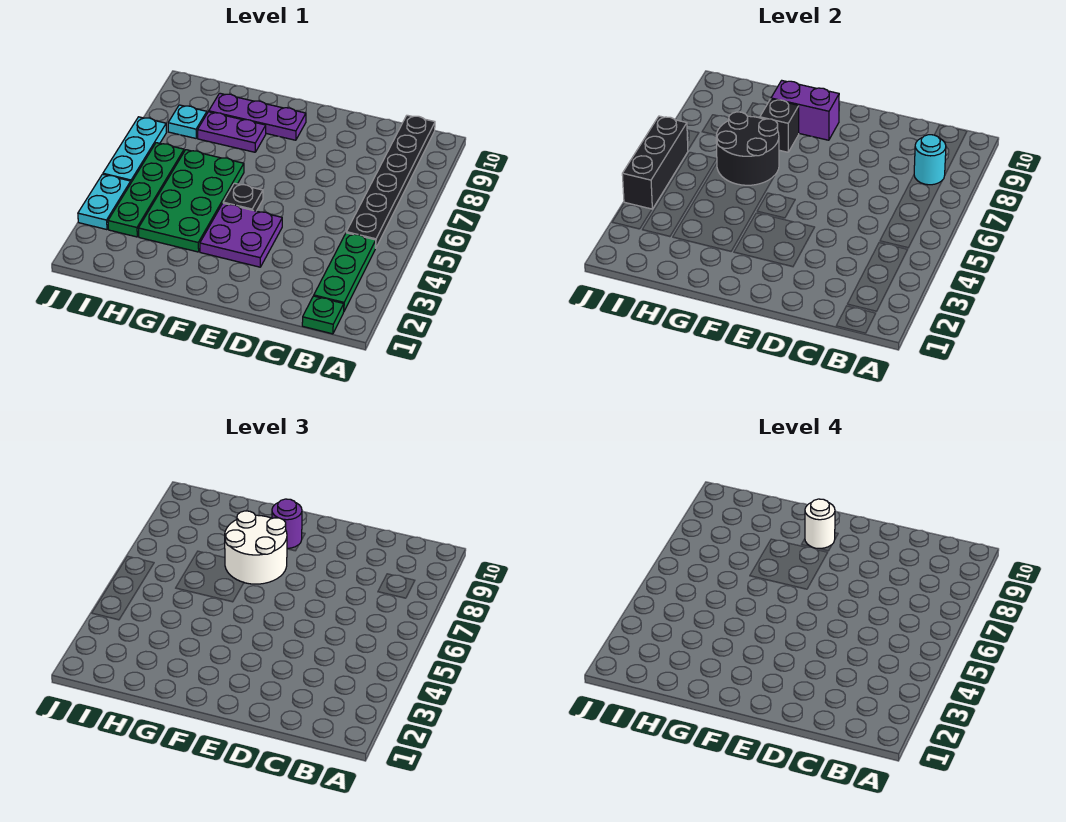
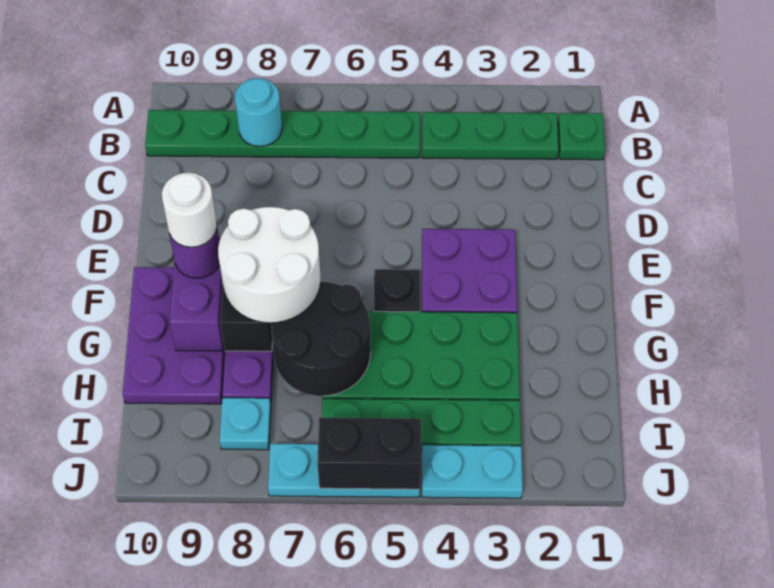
black plate B5:B10 level 1 -> green plate B5:B10 level 1
purple plate F9:H9 level 1 -> purple plate F9:H10 level 1
black brick J4:J6 level 2 -> black brick J5:J6 level 2

